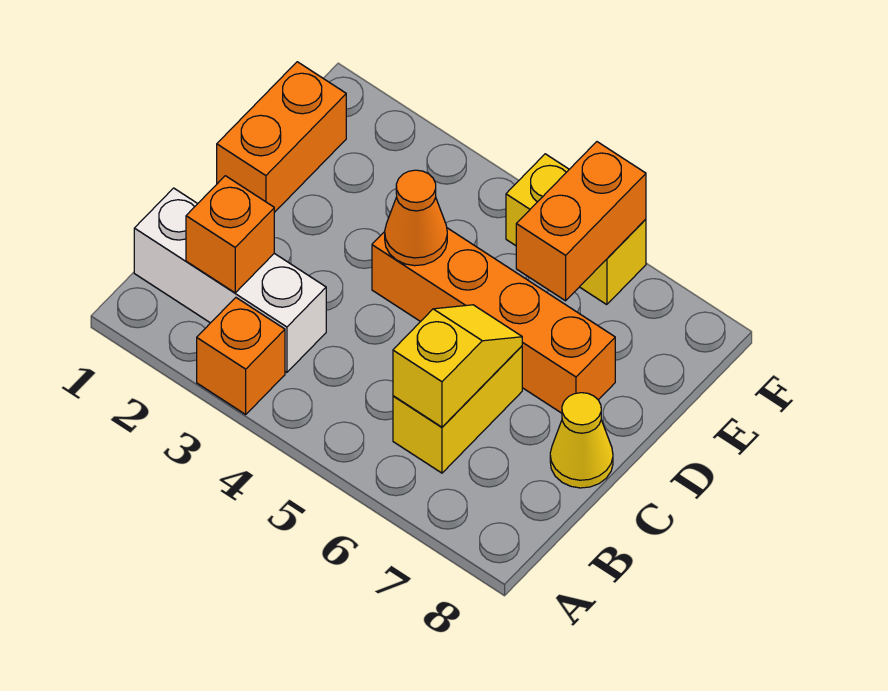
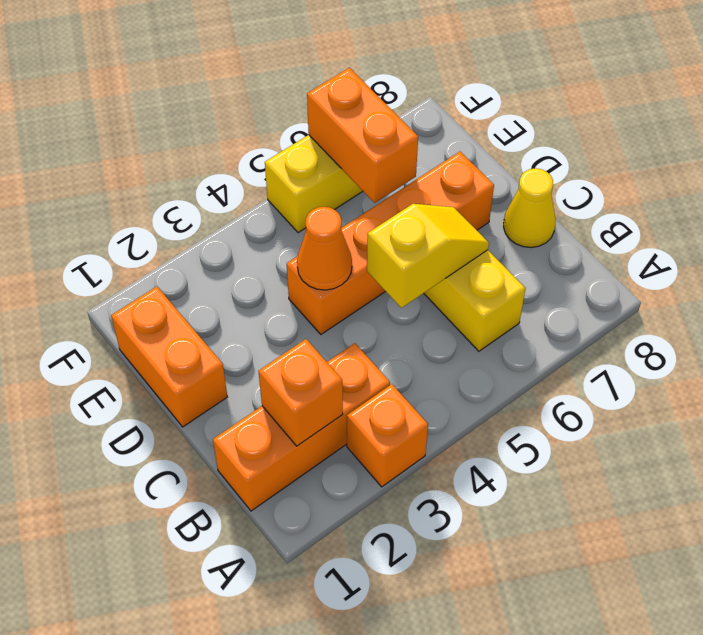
white brick B1:B3 level 1 -> orange brick B1:B3 level 1
yellow slope B6:C6 level 2 top B -> yellow slope C5:C6 level 2 top 5

